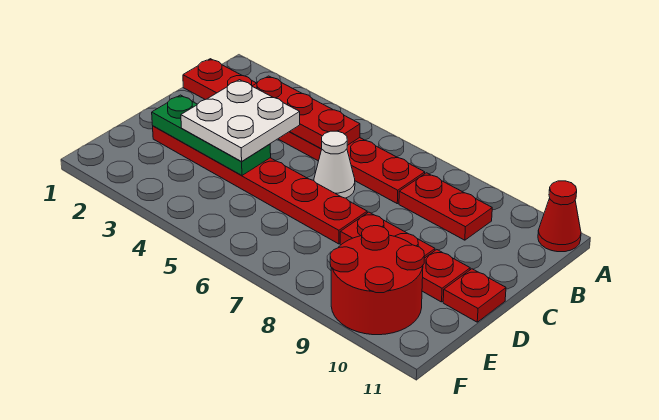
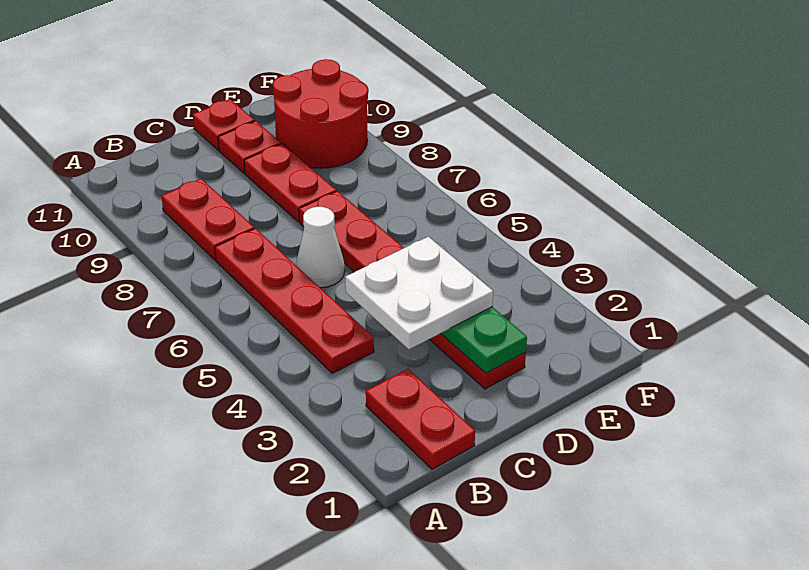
red cone A11 level 1 -> none
red plate B3:B5 level 2 -> none

